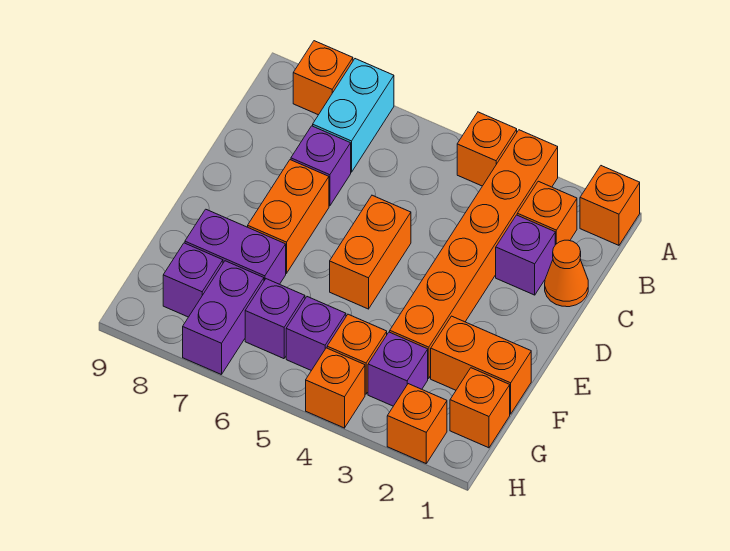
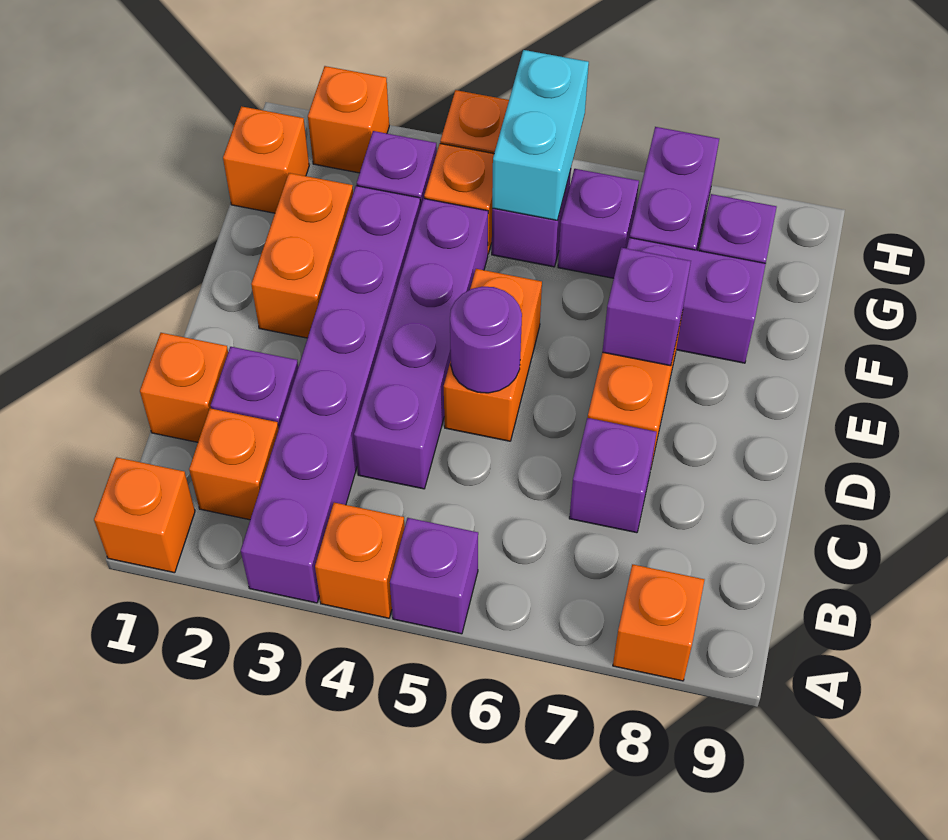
orange brick A3:F3 level 1 -> purple brick A3:F3 level 1
none -> purple brick A5 level 1
cyan brick A7:B7 level 1 -> cyan brick G5:H5 level 2
orange cone C1 level 1 -> orange brick C1 level 1
none -> purple brick C4:F4 level 1
none -> purple round brick D5 level 2
none -> purple brick E7 level 2
orange brick F1:F2 level 1 -> orange brick E2:F2 level 1

